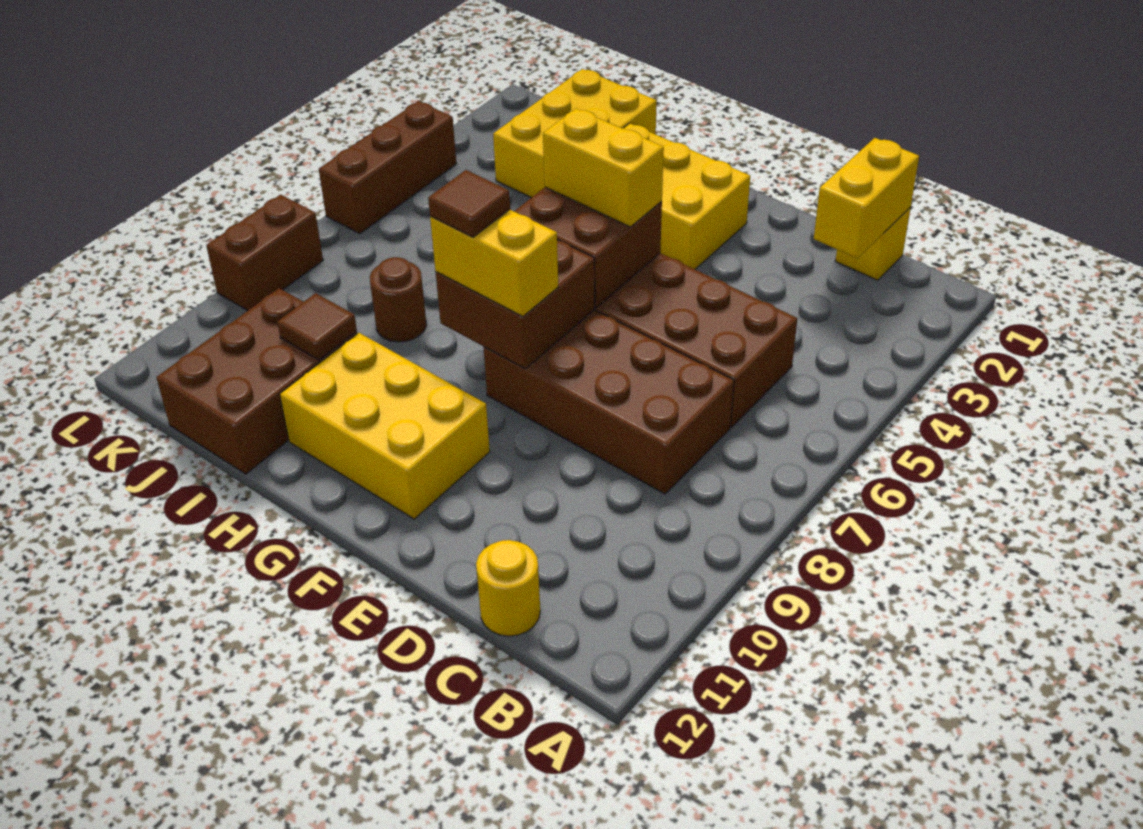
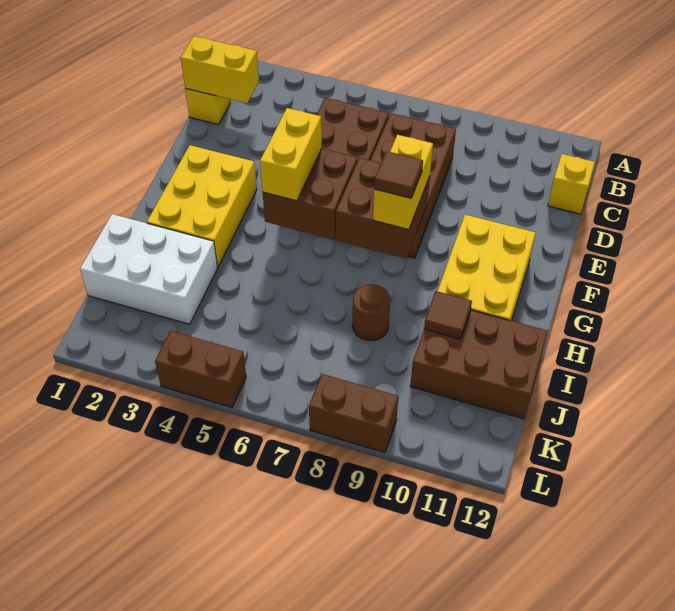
yellow round brick C12 level 1 -> yellow brick C12 level 1
yellow brick I1:J3 level 1 -> white brick I1:J3 level 1
brown brick L4:L6 level 1 -> brown brick L4:L5 level 1

